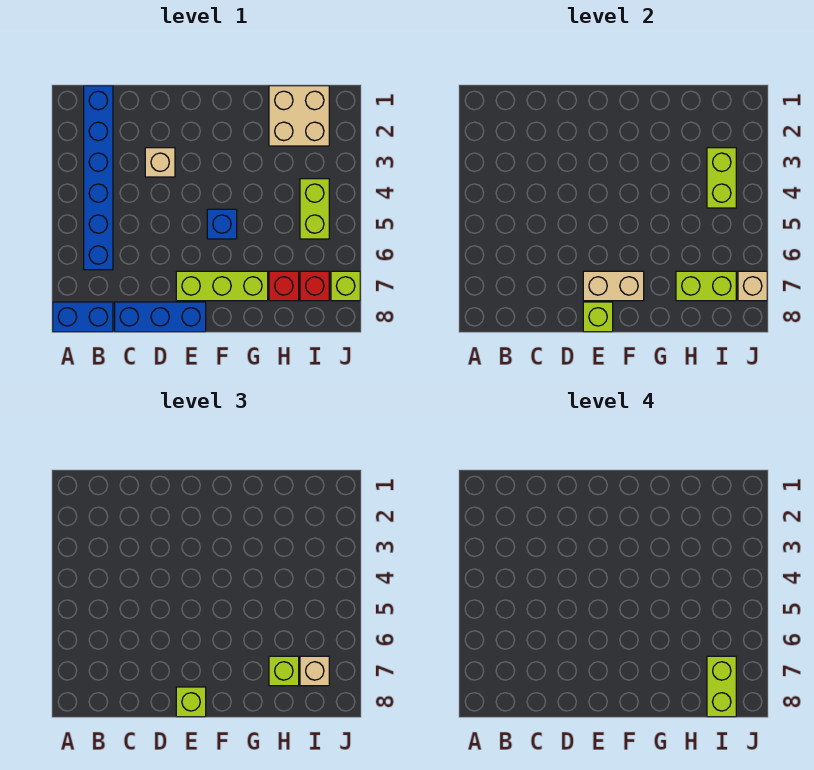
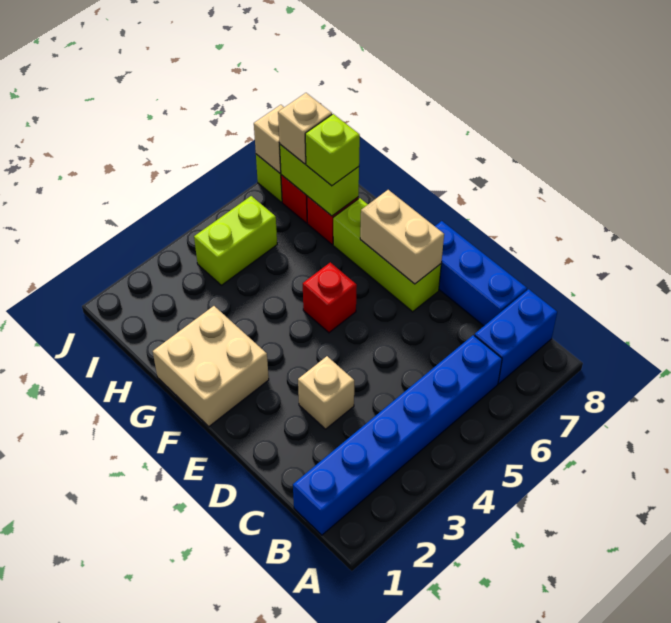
blue brick A8:B8 level 1 -> blue brick B7:B8 level 1
lime brick E8 level 2 -> none
lime brick E8 level 3 -> none
blue brick F5 level 1 -> red brick F5 level 1
tan brick H1:I2 level 1 -> tan brick F1:G2 level 1
lime brick I3:I4 level 2 -> none
lime brick I7:I8 level 4 -> none

